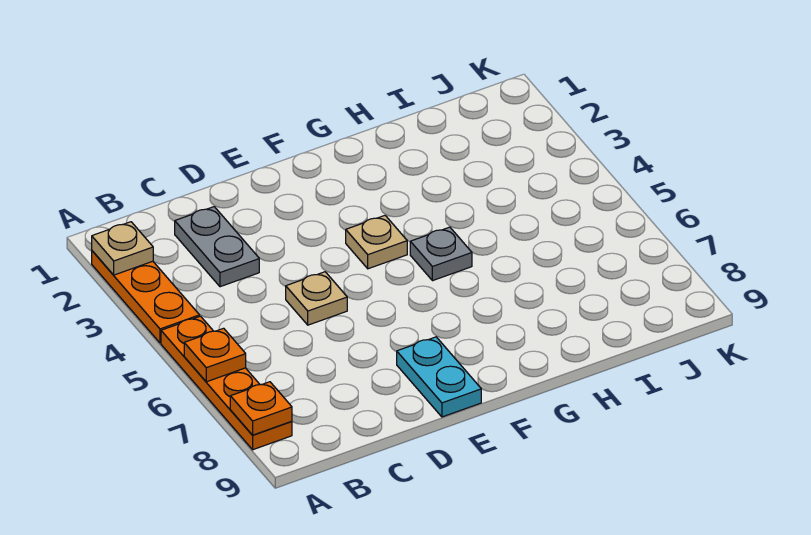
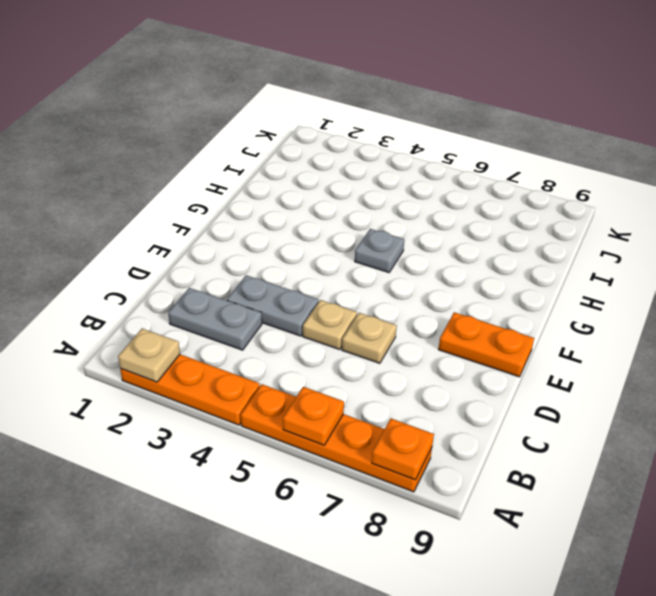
none -> grey plate D3:D4 level 1
cyan plate E8:E9 level 1 -> orange plate E8:E9 level 1
tan plate F4 level 1 -> tan plate D6 level 1

